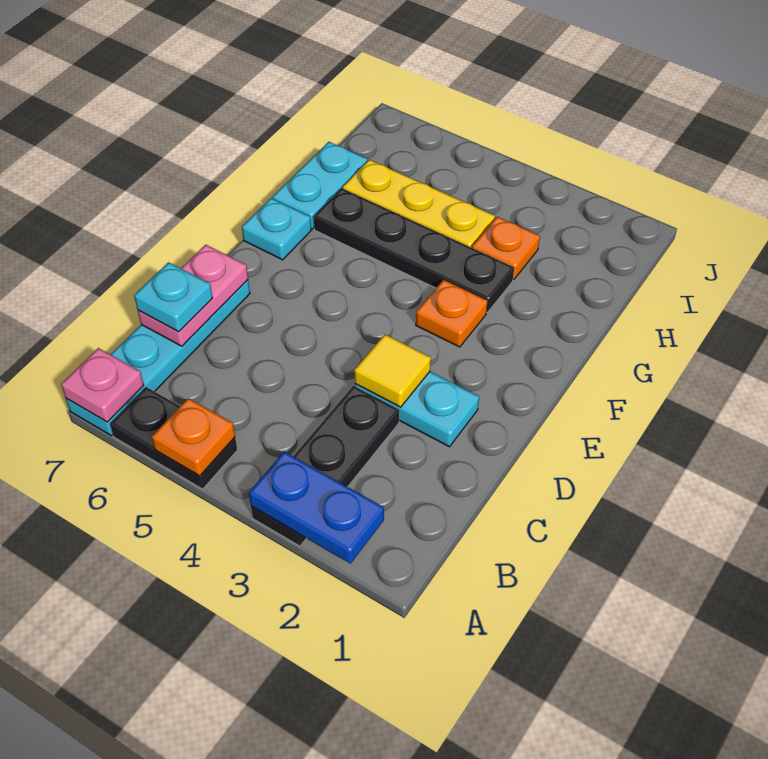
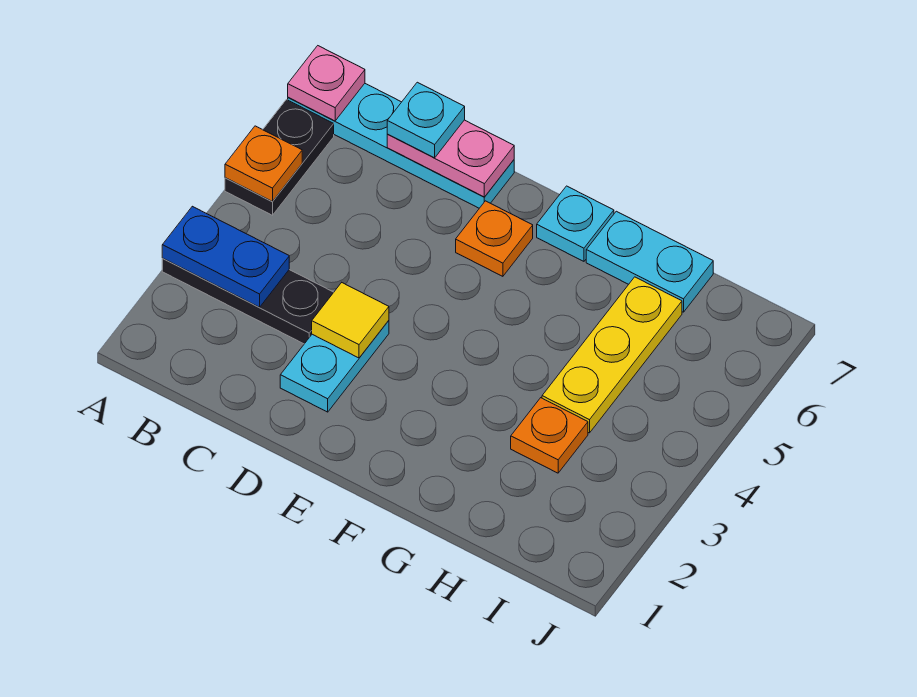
blue plate A2:A3 level 2 -> blue plate A3:B3 level 2
orange plate F3 level 1 -> orange plate E6 level 1
black plate G3:G6 level 1 -> none

